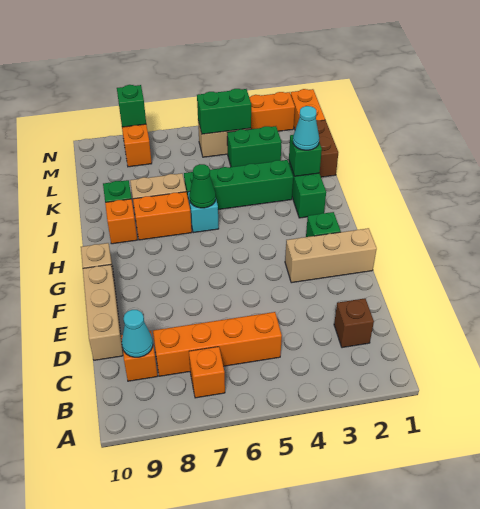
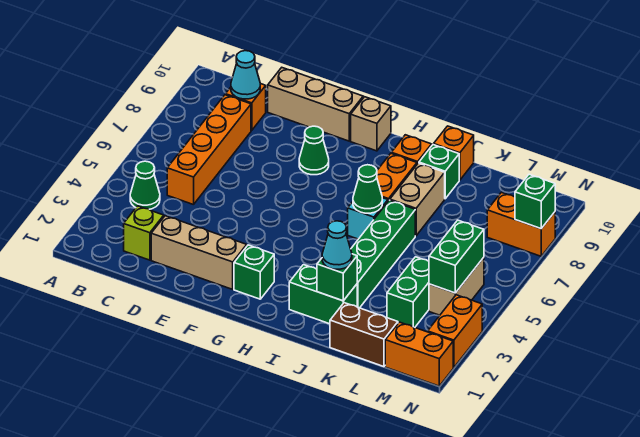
none -> green cone B4 level 1
orange brick B7 level 1 -> orange brick J10 level 1
brown brick C2 level 1 -> lime brick C2 level 1
tan brick F1:F3 level 1 -> tan brick D2:F2 level 1
none -> green cone F8 level 1

